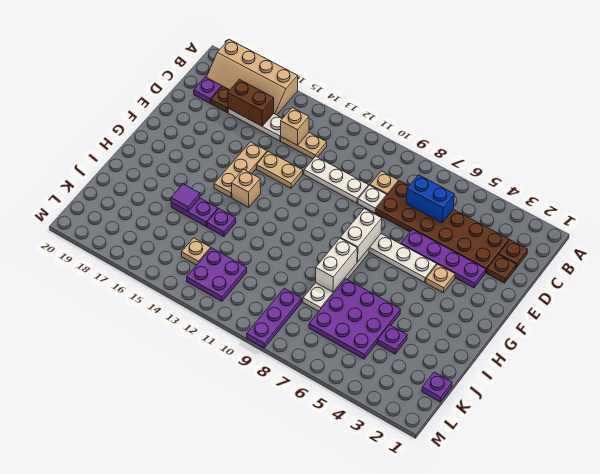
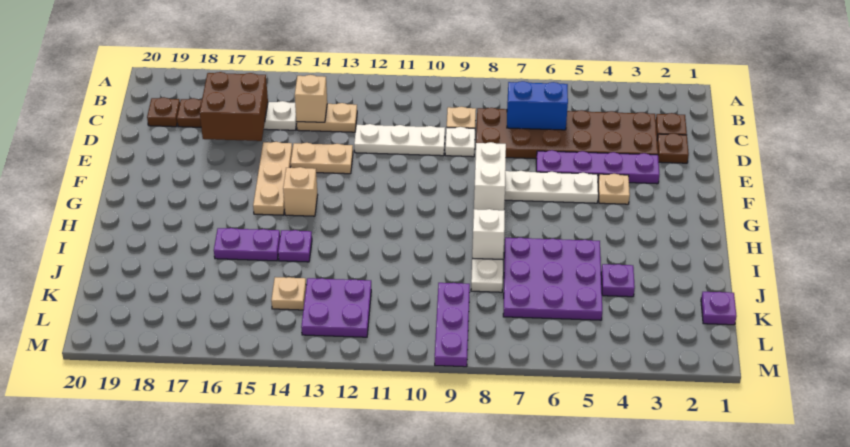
tan slope A16:B19 level 1 top A -> none
brown brick C16:C17 level 2 -> brown brick C16:D17 level 2
purple plate C19 level 1 -> brown plate C19 level 1
white brick H8:I8 level 2 -> white brick I8 level 2
purple tile I16 level 2 -> none

